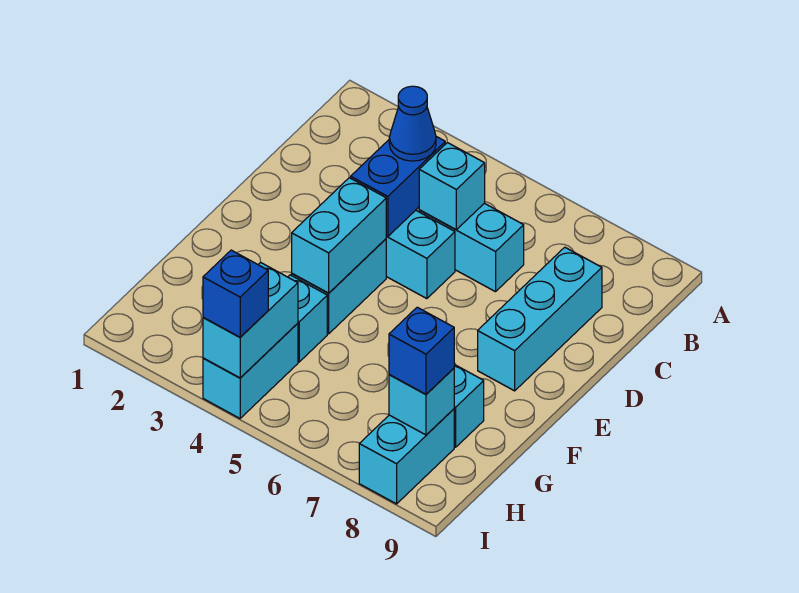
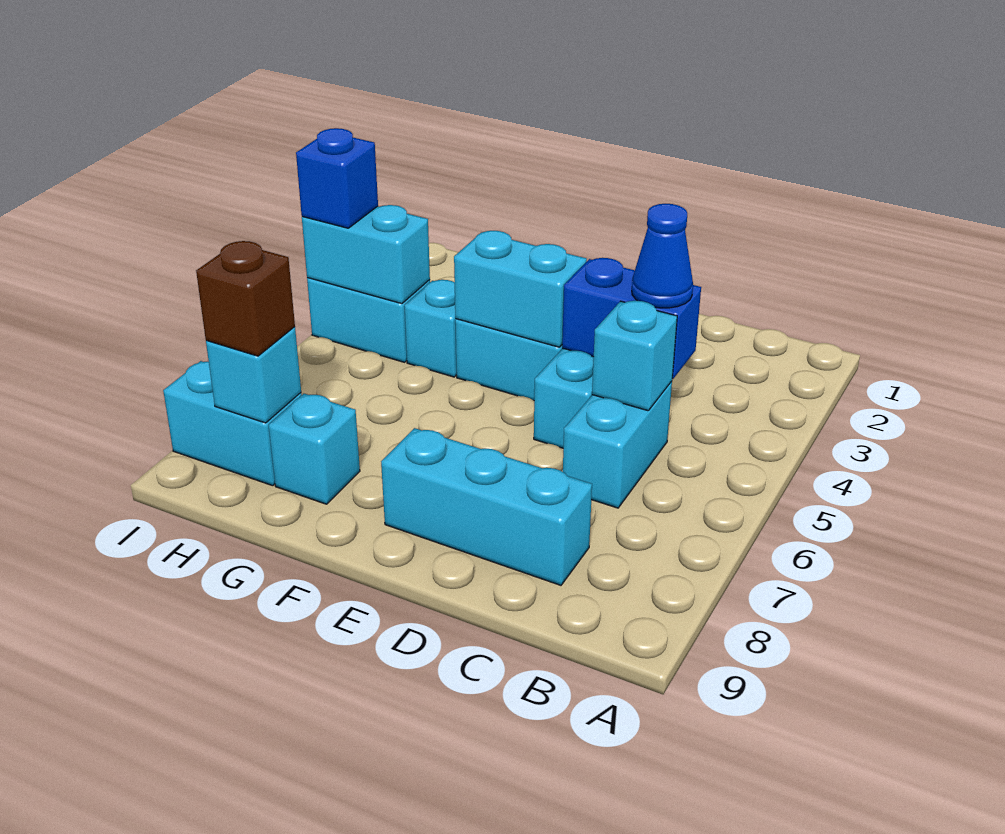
blue brick H8 level 3 -> brown brick H8 level 3

